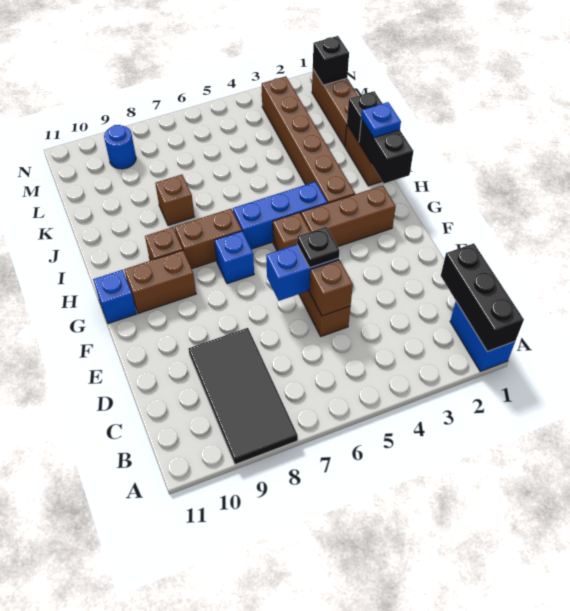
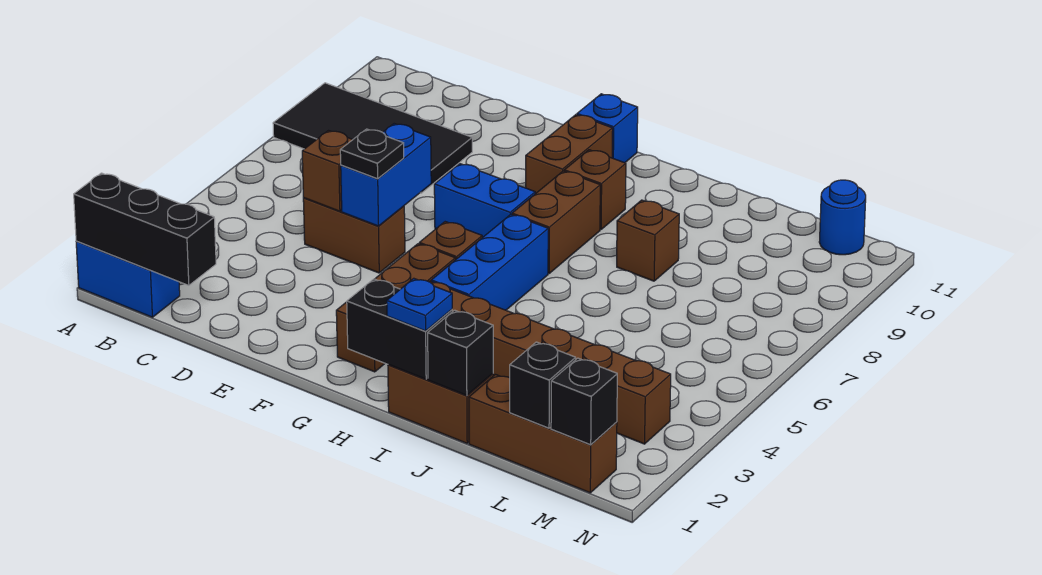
blue brick G7 level 1 -> blue brick F7:G7 level 1
none -> black brick L1 level 2
blue round brick M9 level 1 -> blue round brick M11 level 1

